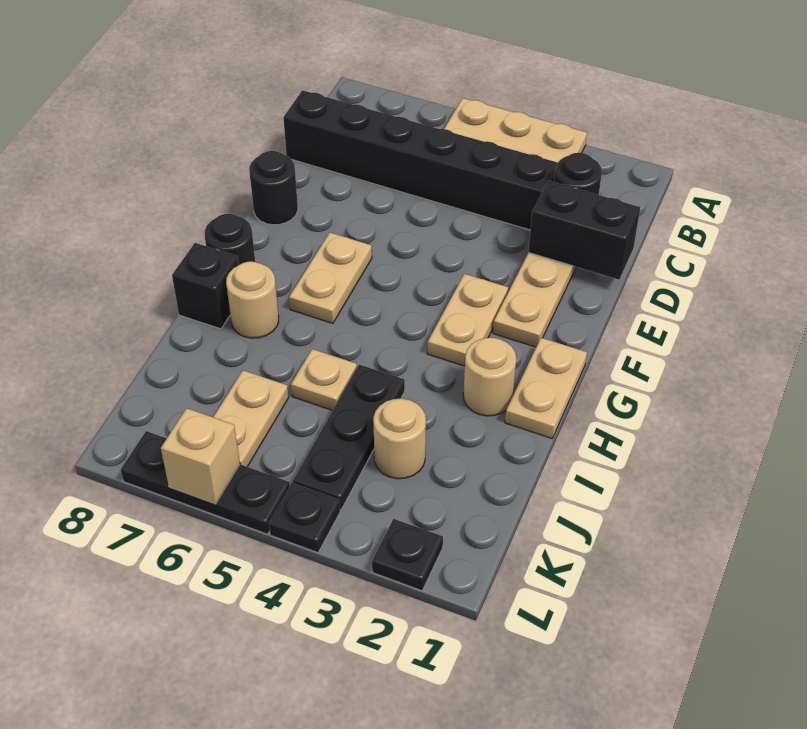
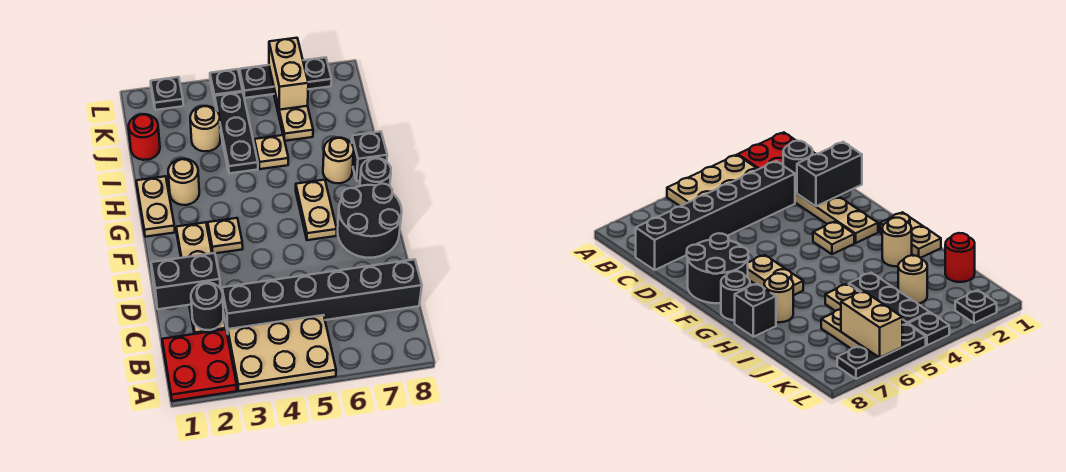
none -> red plate A1:B2 level 1
black round brick E8 level 1 -> black round brick E7:F8 level 1
tan plate F3:G3 level 1 -> tan plate F3 level 1
none -> red round brick J1 level 1
tan brick L6 level 2 -> tan brick K6:L6 level 2

